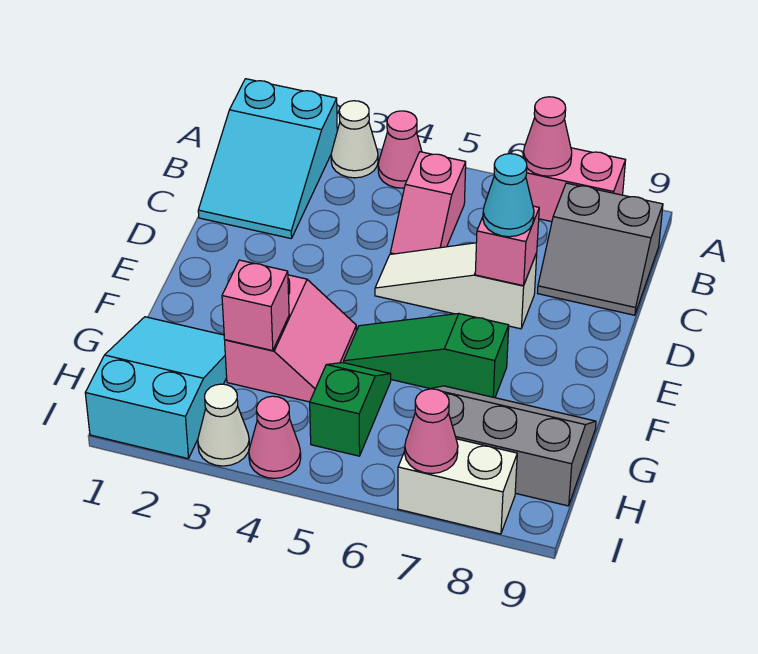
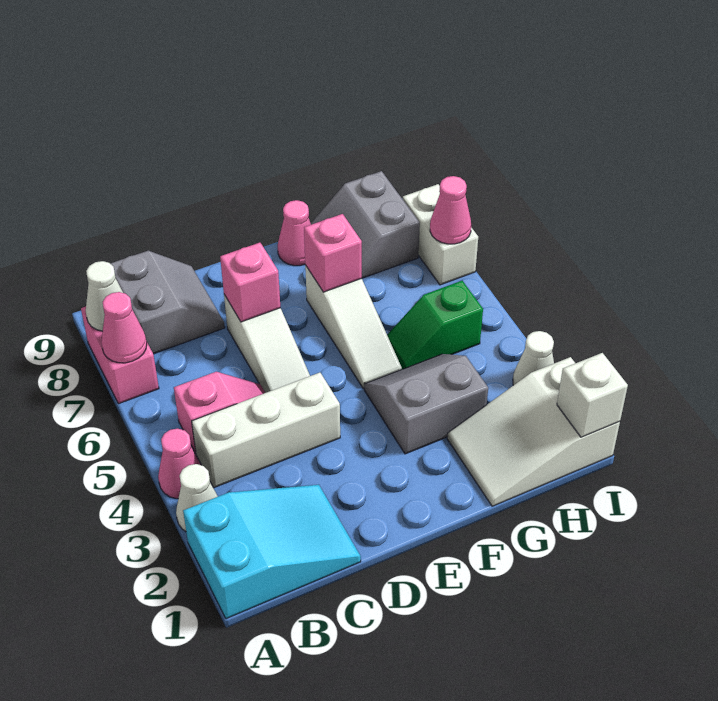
none -> white cone A8 level 2
none -> white brick B4:D4 level 1
cyan cone D7 level 3 -> none
pink slope F3:G4 level 1 top 3 -> grey slope F3:G4 level 1 top 3
green slope F5:F7 level 1 top 7 -> white slope F5:F7 level 1 top 7
cyan slope G1:I2 level 1 top I -> white slope G1:I2 level 1 top I
pink brick G3 level 2 -> pink brick F7 level 2
grey slope G7:H9 level 1 top H -> grey slope G8:H9 level 1 top H
none -> white brick I1 level 2
pink cone I4 level 1 -> pink cone F9 level 1

